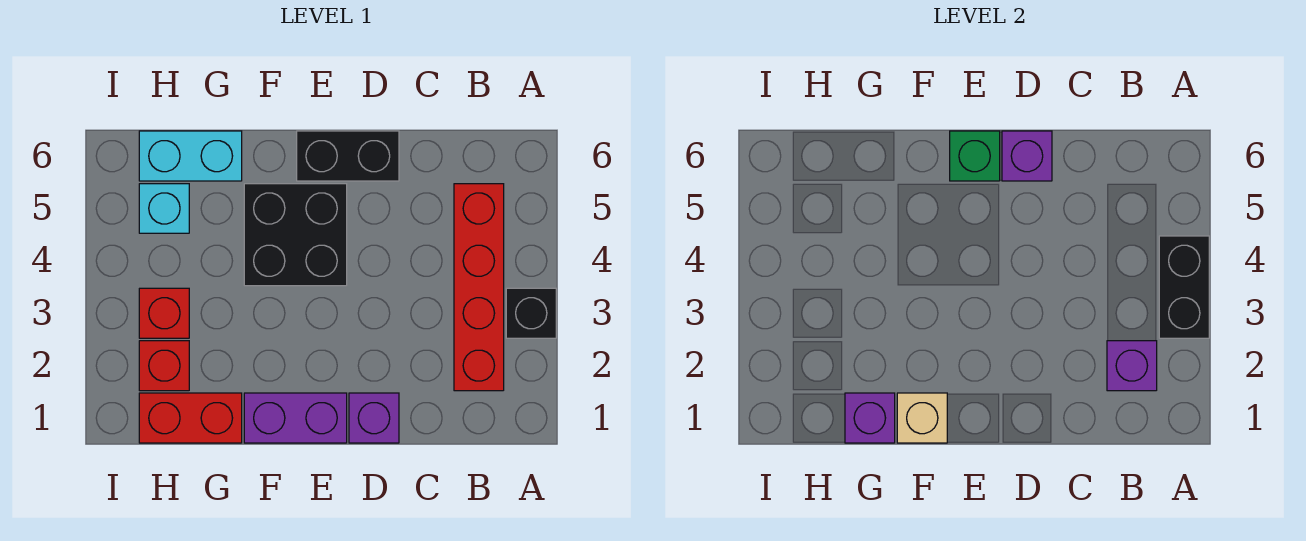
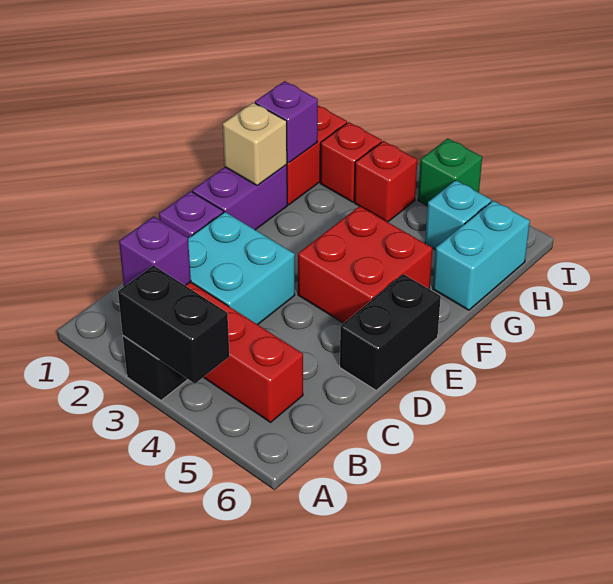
none -> cyan brick C2:D3 level 1
purple brick D6 level 2 -> none
black brick E4:F5 level 1 -> red brick E4:F5 level 1
green brick E6 level 2 -> green brick I4 level 1

